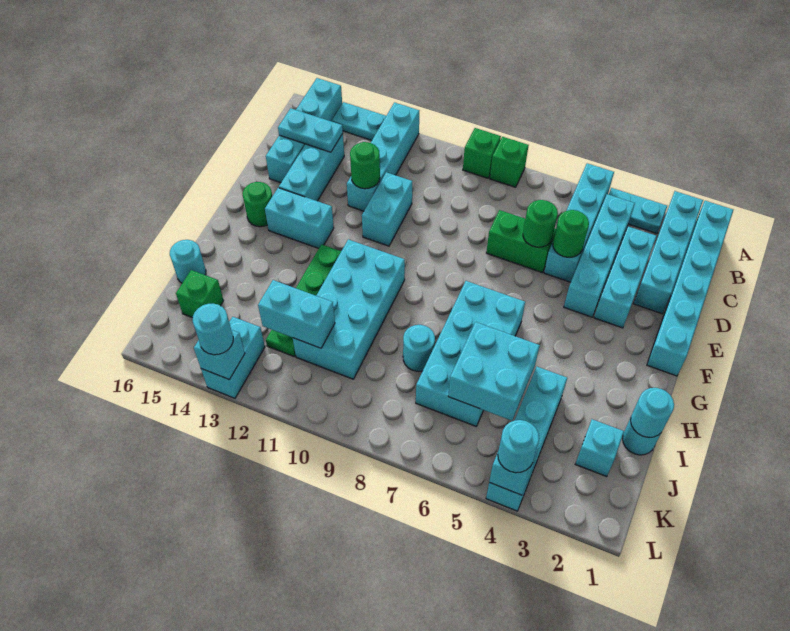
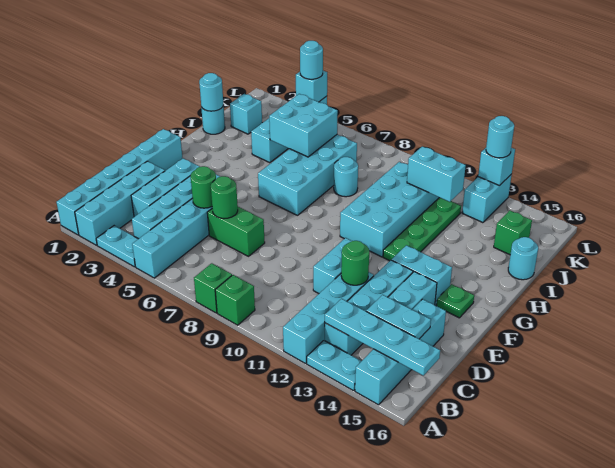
none -> cyan brick B13:E13 level 1
none -> cyan plate B13:B16 level 2
green round brick F15 level 1 -> green plate F15 level 1

